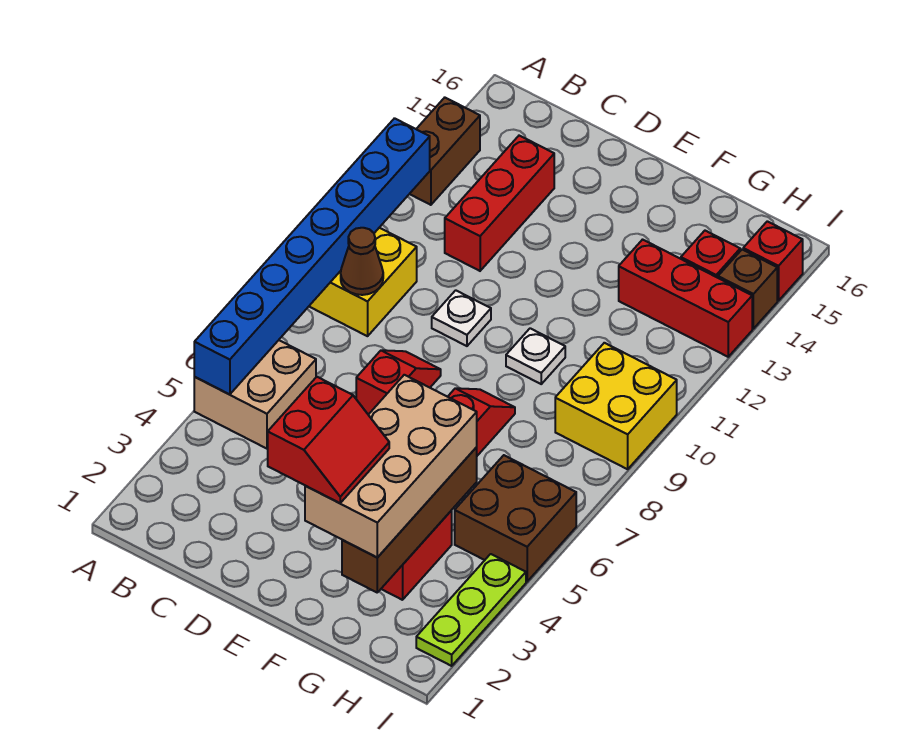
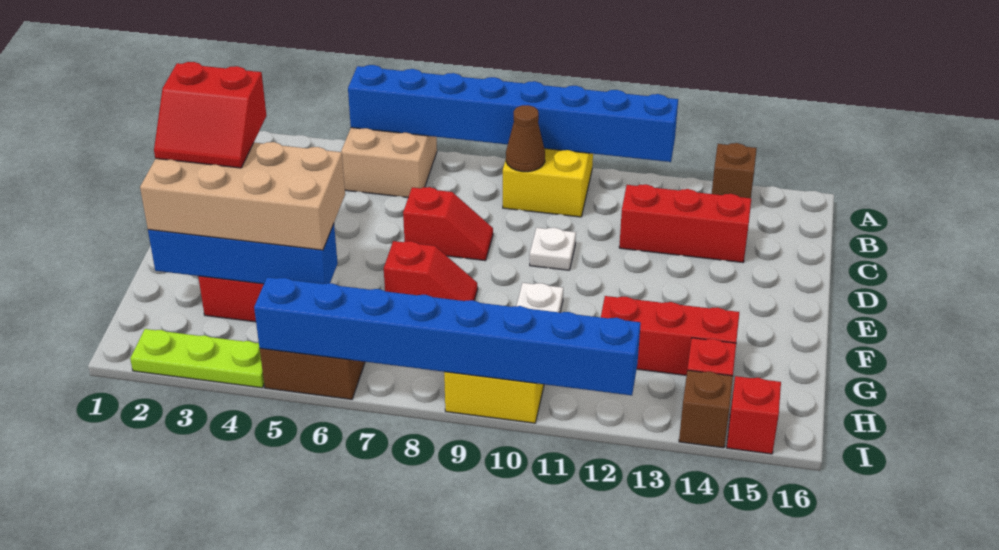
brown brick A13:A14 level 1 -> brown brick A14 level 1
brown brick G2:G5 level 2 -> blue brick G2:G5 level 2
red brick G13:I13 level 1 -> red brick G12:G14 level 1
none -> blue brick I5:I12 level 2

